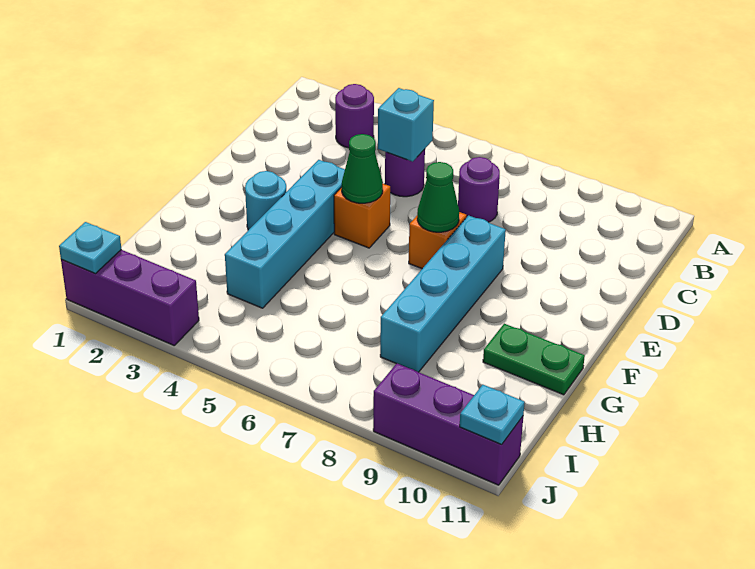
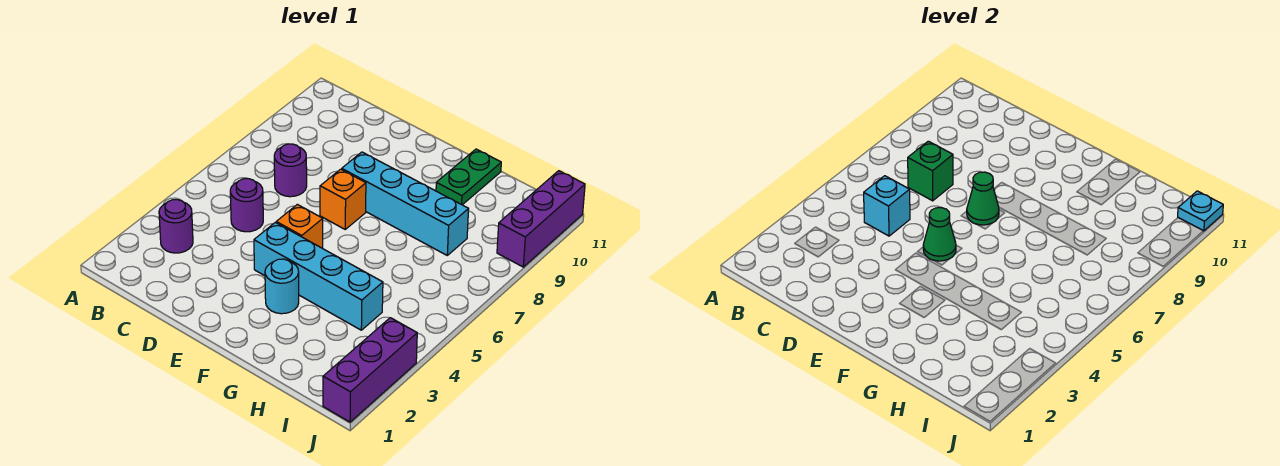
none -> green brick C7 level 2
cyan plate J1 level 2 -> none

